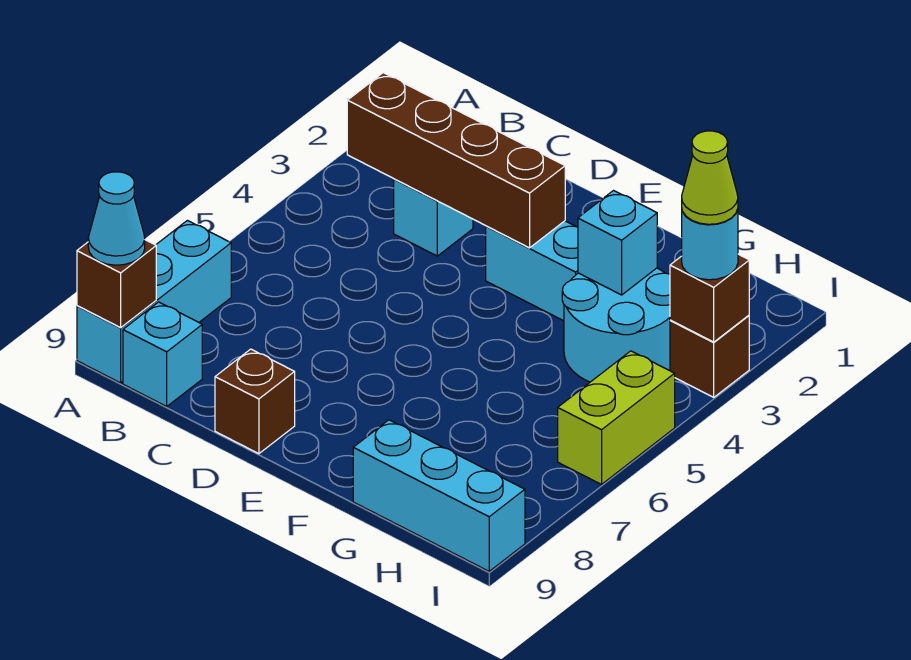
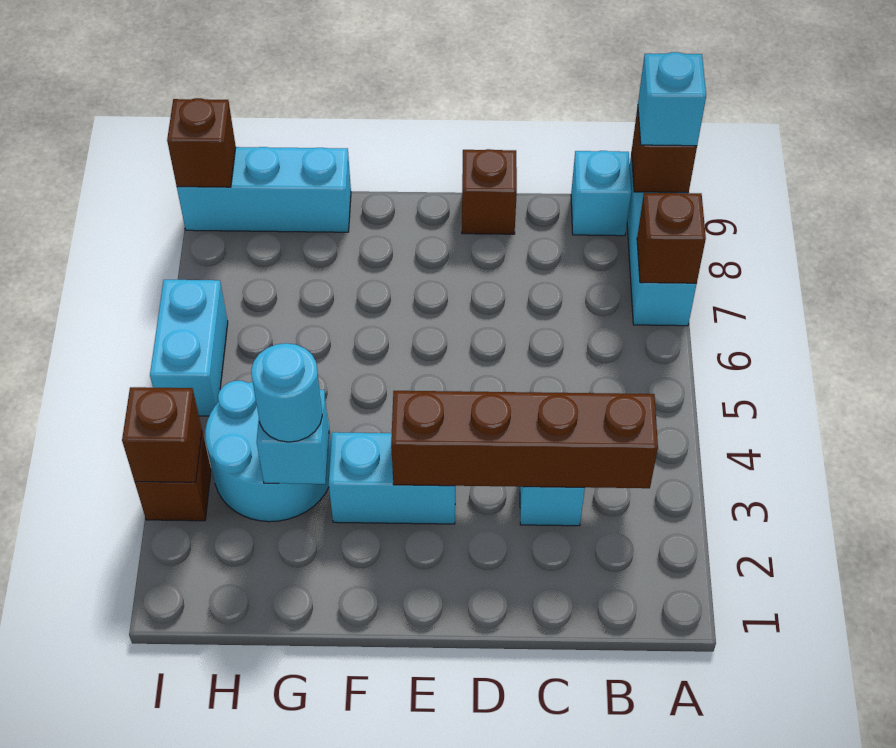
none -> brown brick A7 level 2
cyan cone A9 level 3 -> cyan brick A9 level 3
cyan round brick I3 level 3 -> cyan round brick G3 level 3
lime cone I3 level 4 -> none
lime brick I5:I6 level 1 -> cyan brick I5:I6 level 1
none -> brown brick I9 level 2

